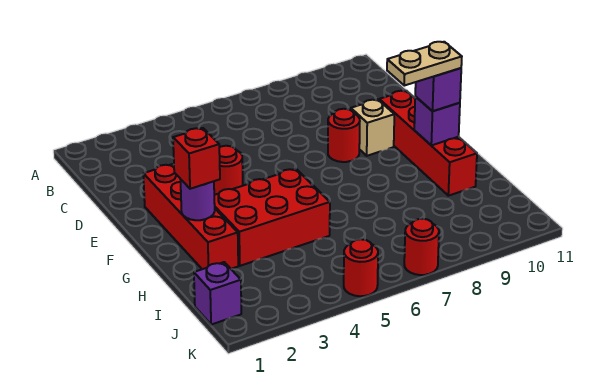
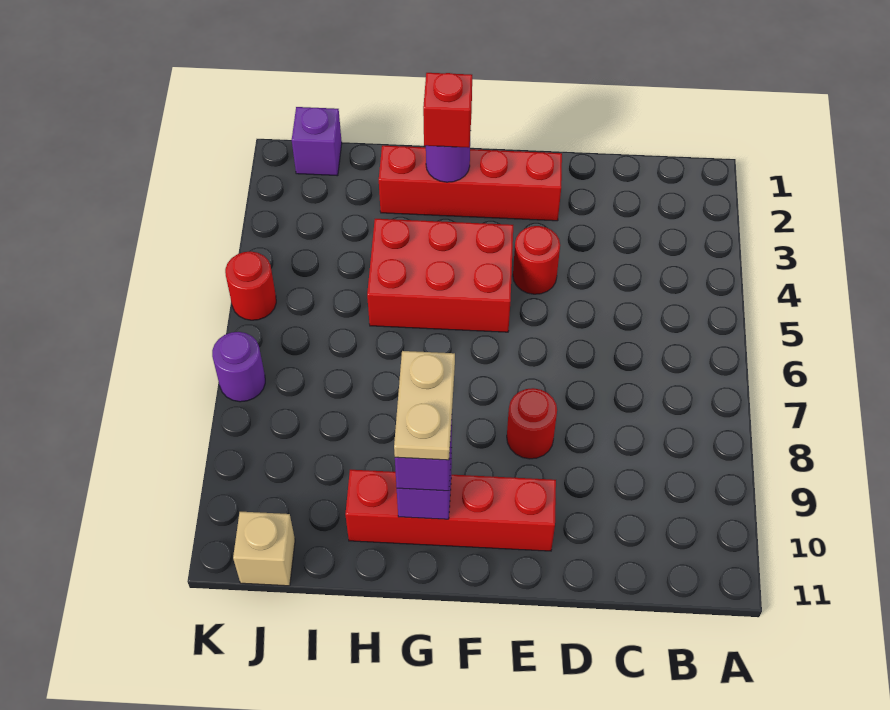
tan brick E9 level 1 -> tan brick J11 level 1
red brick G3:H5 level 1 -> red brick F4:H5 level 1
red round brick K7 level 1 -> purple round brick K7 level 1

